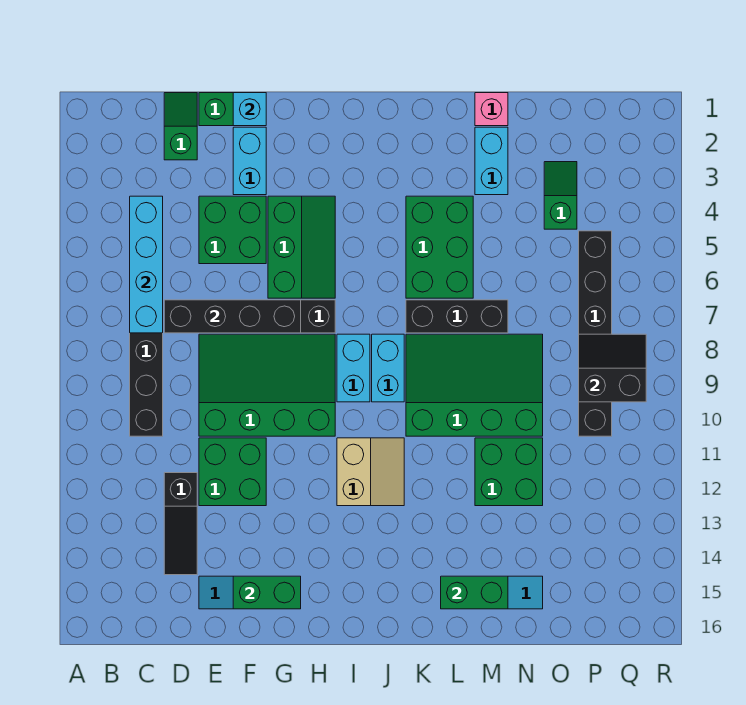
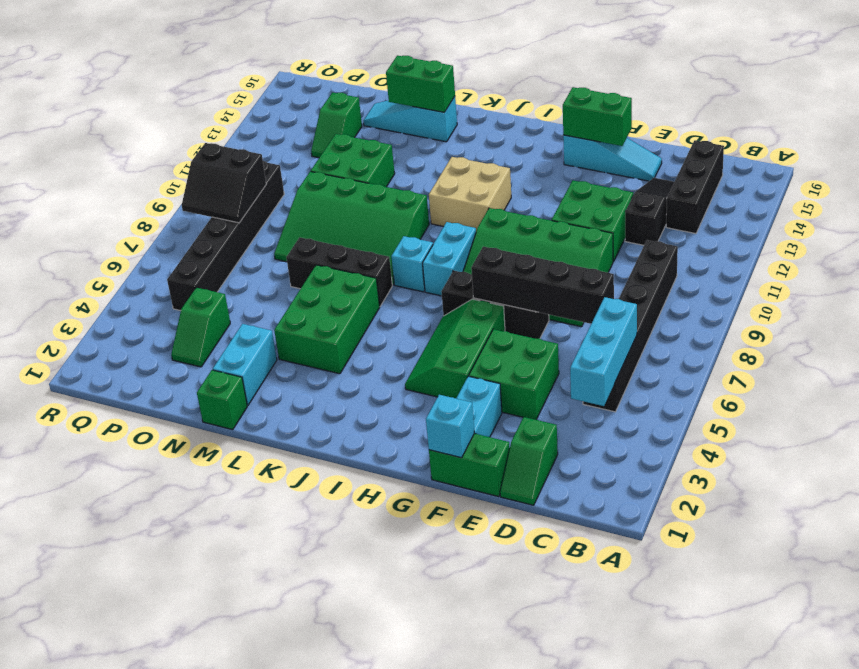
cyan brick C4:C7 level 2 -> cyan brick C4:C6 level 2
none -> black brick C13:C15 level 1
tan slope I11:J12 level 1 top I -> tan brick I11:J12 level 1
cyan brick J8:J9 level 1 -> cyan brick J8 level 1
pink brick M1 level 1 -> green brick M1 level 1
none -> green slope O13:O14 level 1 top 14

